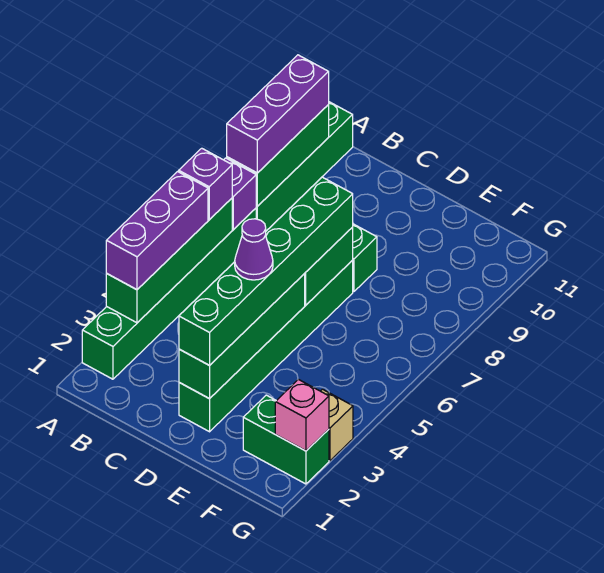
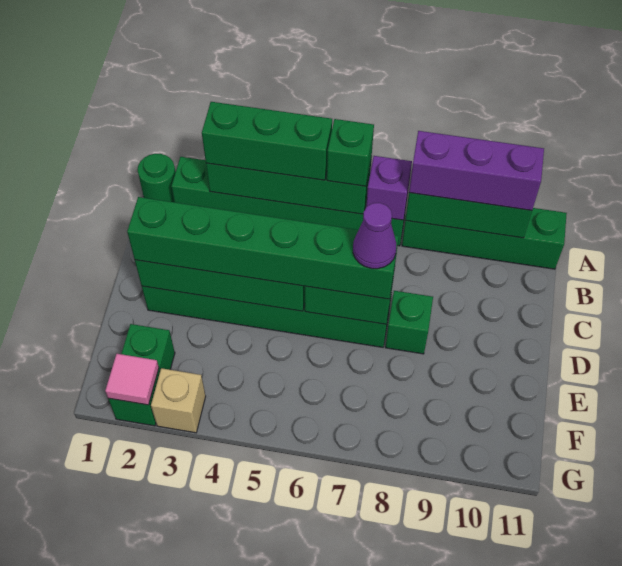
none -> green round brick A1 level 1
purple brick A3:A5 level 3 -> green brick A3:A5 level 3
purple brick A6 level 3 -> green brick A6 level 3
purple cone D4 level 4 -> purple cone D7 level 4
pink brick G2 level 2 -> pink tile G2 level 2

